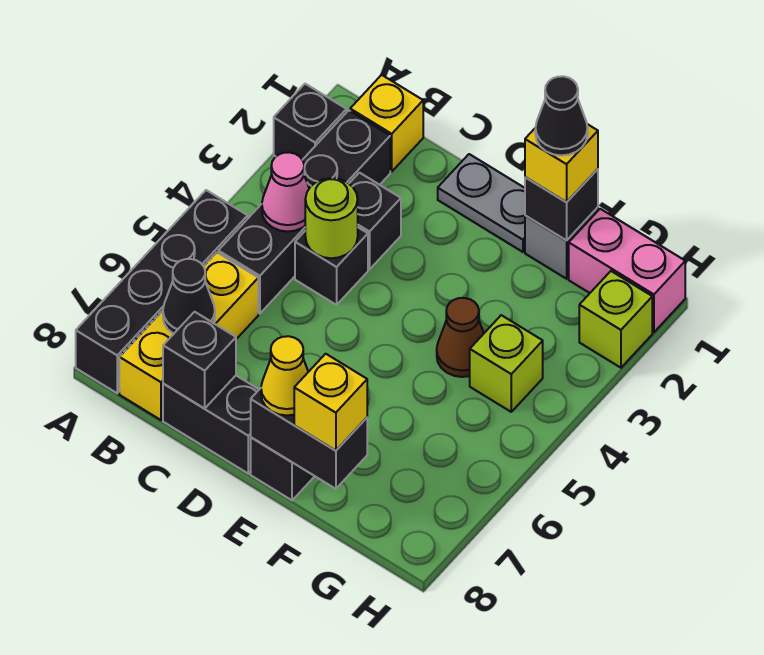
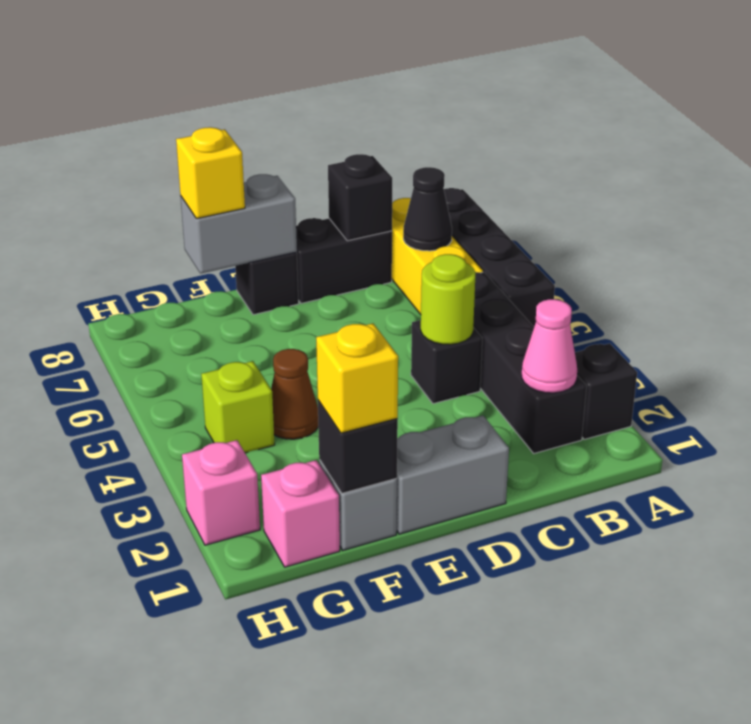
yellow brick B1 level 1 -> none
pink cone B4 level 2 -> pink cone B2 level 2
black brick C3 level 1 -> none
grey plate D1:E1 level 1 -> grey brick D1:E1 level 1
black brick E8:F8 level 2 -> grey brick E8:F8 level 2
yellow cone E8 level 3 -> none
black cone F1 level 4 -> none
pink brick G1:H1 level 1 -> pink brick G1 level 1
lime brick H2 level 1 -> pink brick H2 level 1

